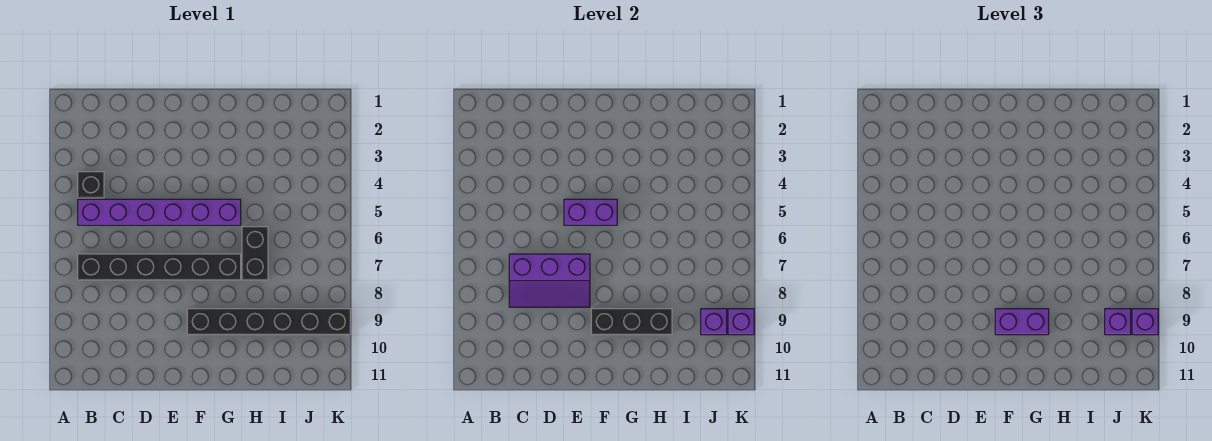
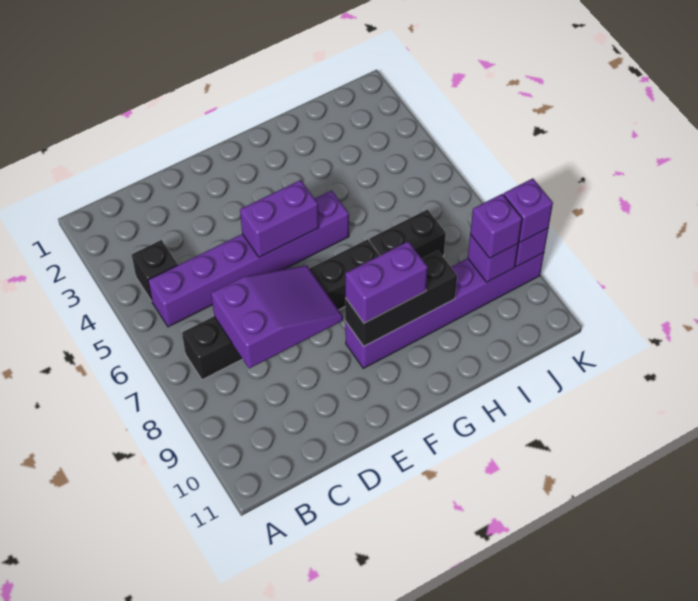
purple slope C7:E8 level 2 top 7 -> purple slope C7:E8 level 2 top C
black brick F9:K9 level 1 -> purple brick F9:K9 level 1
black brick H6:H7 level 1 -> black brick H7:I7 level 1

